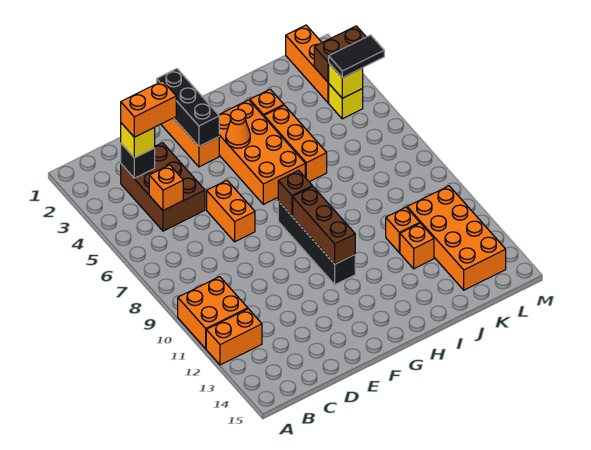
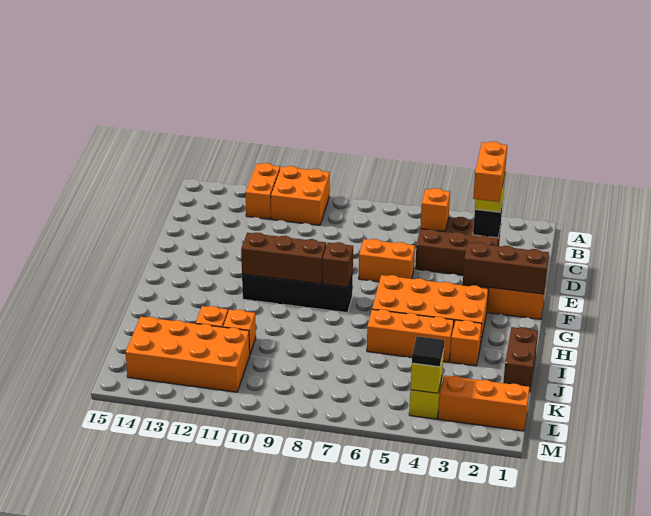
black brick F1:F3 level 2 -> brown brick F1:F3 level 2
orange cone G4 level 2 -> none
brown brick L3:M3 level 2 -> brown brick I1:J1 level 1
black tile L4:M4 level 3 -> black tile L4 level 3

